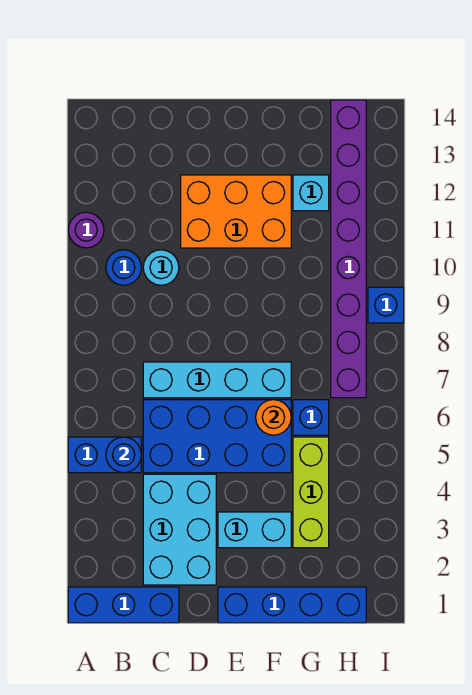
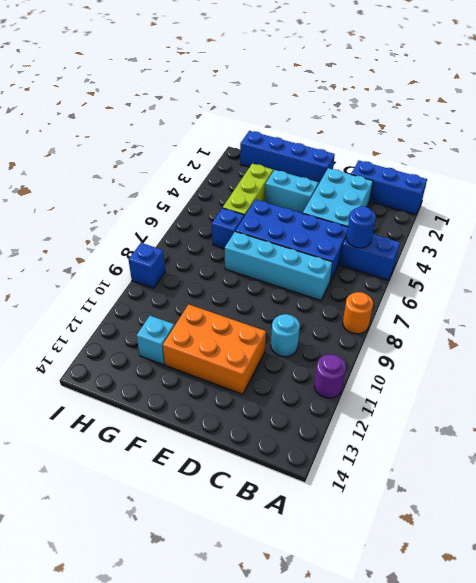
blue round brick B10 level 1 -> none
orange round brick F6 level 2 -> orange round brick A8 level 1
purple brick H7:H14 level 1 -> none

